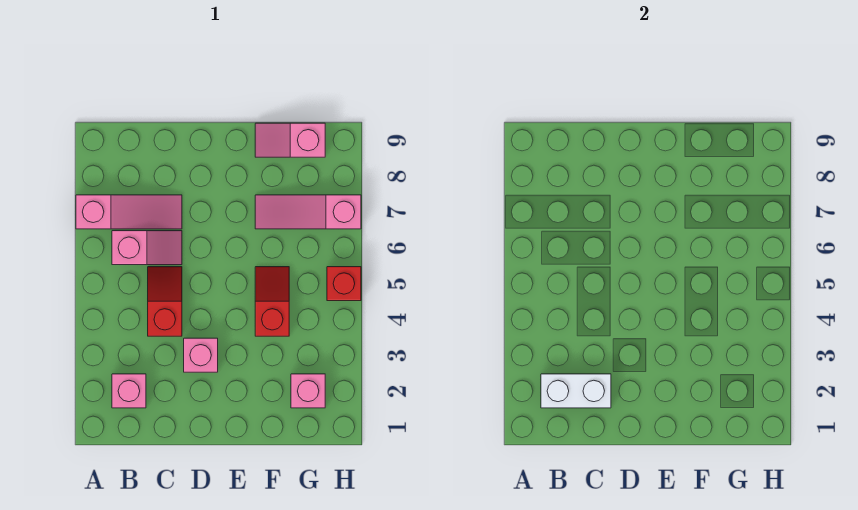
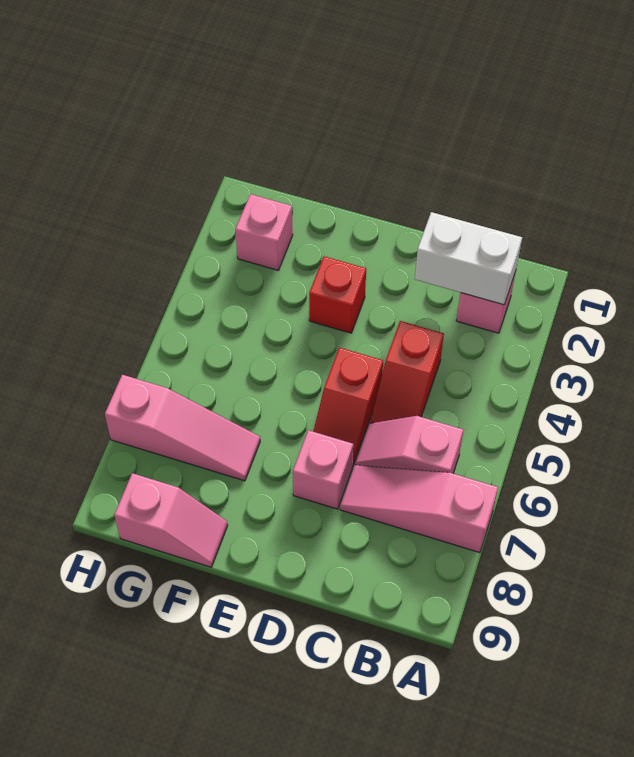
pink brick D3 level 1 -> pink brick D7 level 1
red slope F4:F5 level 1 top 4 -> red slope D5:D6 level 1 top 5
red brick H5 level 1 -> red brick E3 level 1

